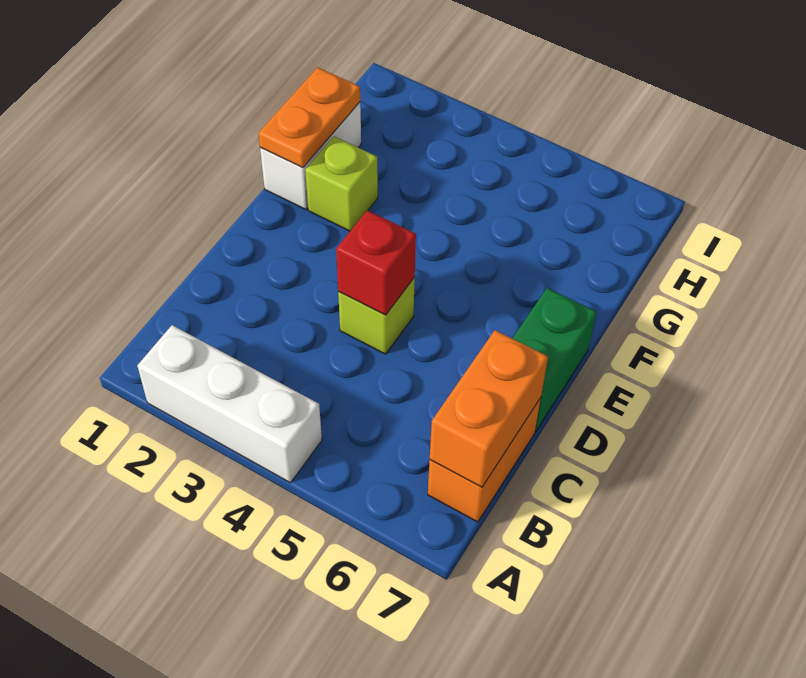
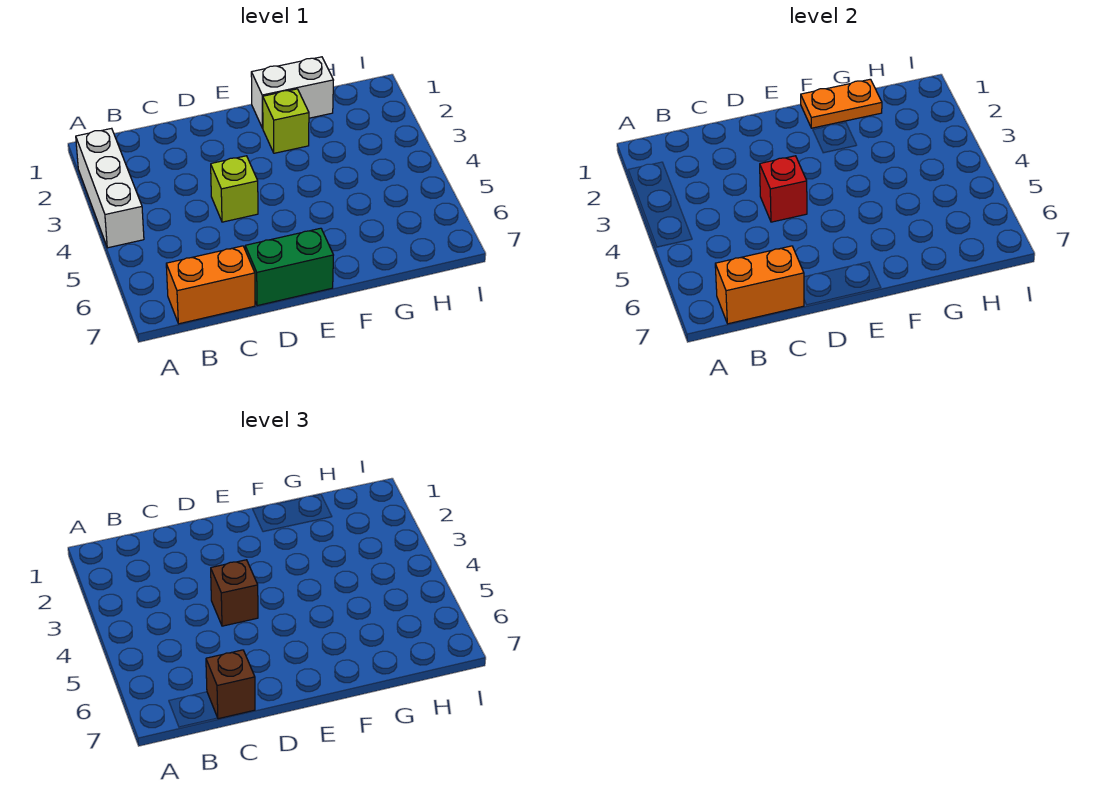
none -> brown brick C7 level 3
none -> brown brick D4 level 3

